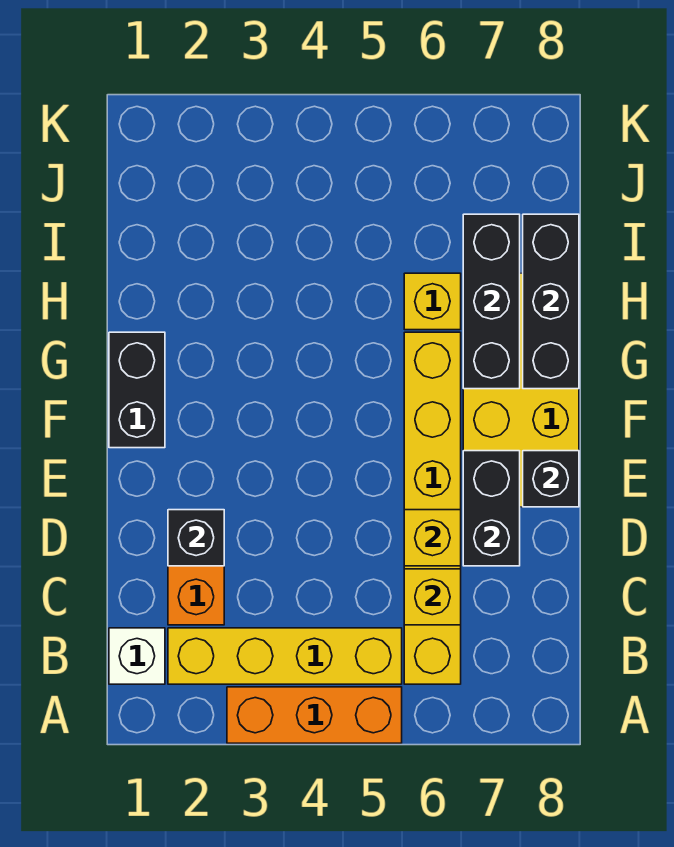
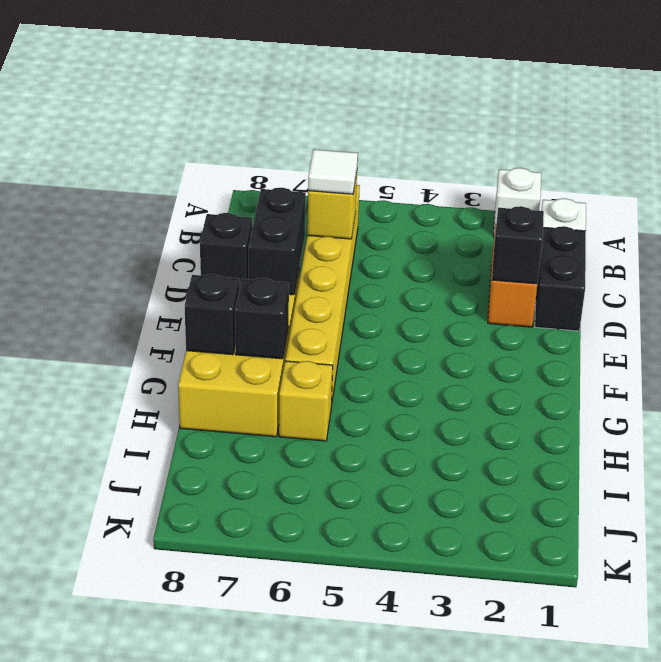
none -> white brick A2 level 1
orange brick A3:A5 level 1 -> none
yellow brick B2:B5 level 1 -> none
none -> white tile C6 level 3
yellow brick D6 level 2 -> none
black brick F1:G1 level 1 -> black brick C1:D1 level 1
black brick G7:I7 level 2 -> black brick G7 level 2
black brick G8:I8 level 2 -> black brick G8 level 2

